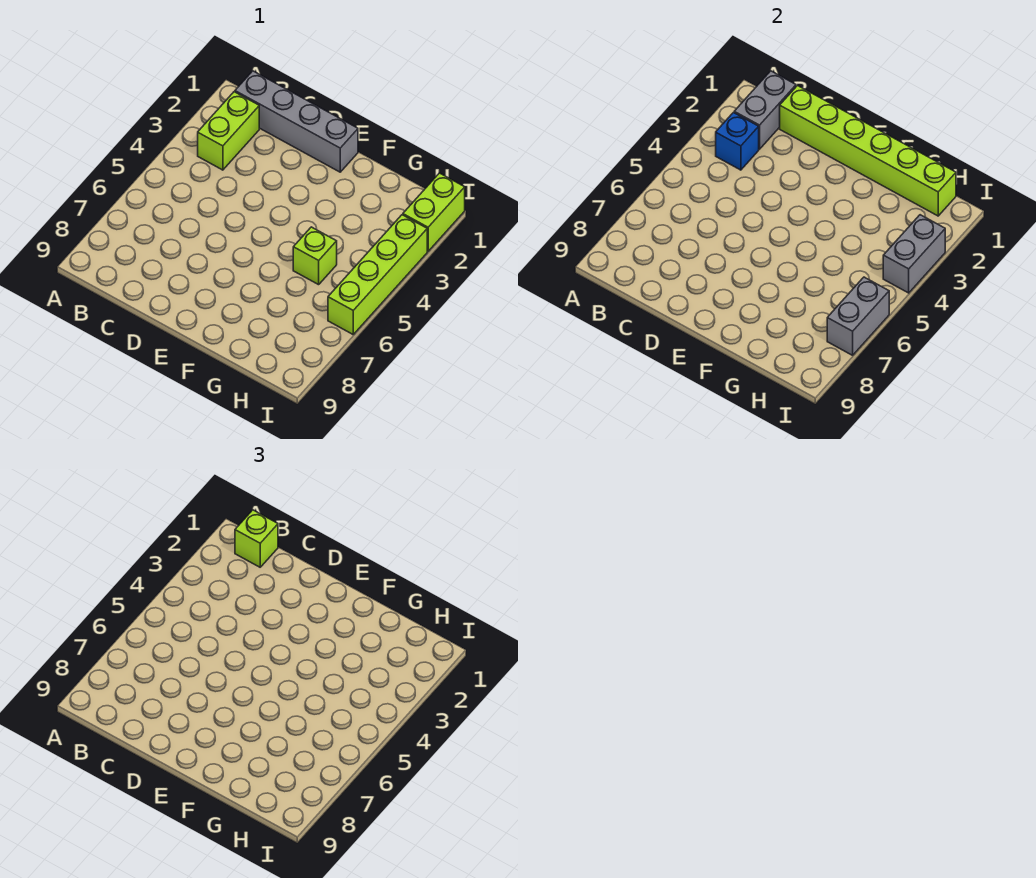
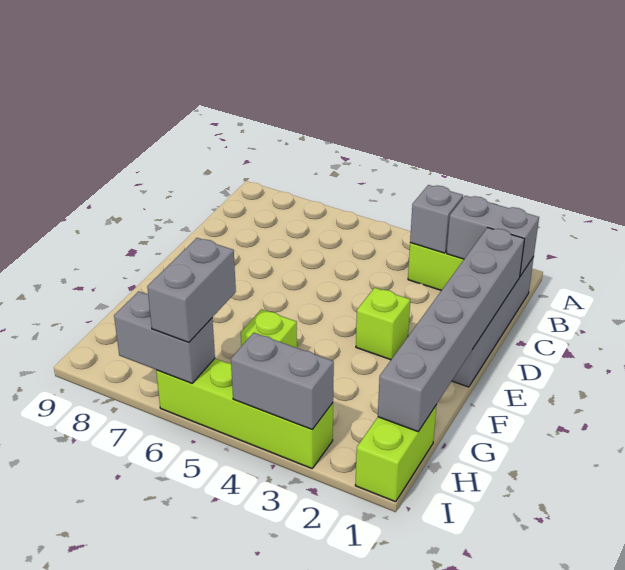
lime brick B1 level 3 -> lime brick E3 level 1
blue brick B3 level 2 -> grey brick B3 level 2
lime brick C1:H1 level 2 -> grey brick C1:H1 level 2
none -> grey brick H6:I6 level 3
lime brick I1:I2 level 1 -> lime brick H1:I1 level 1

